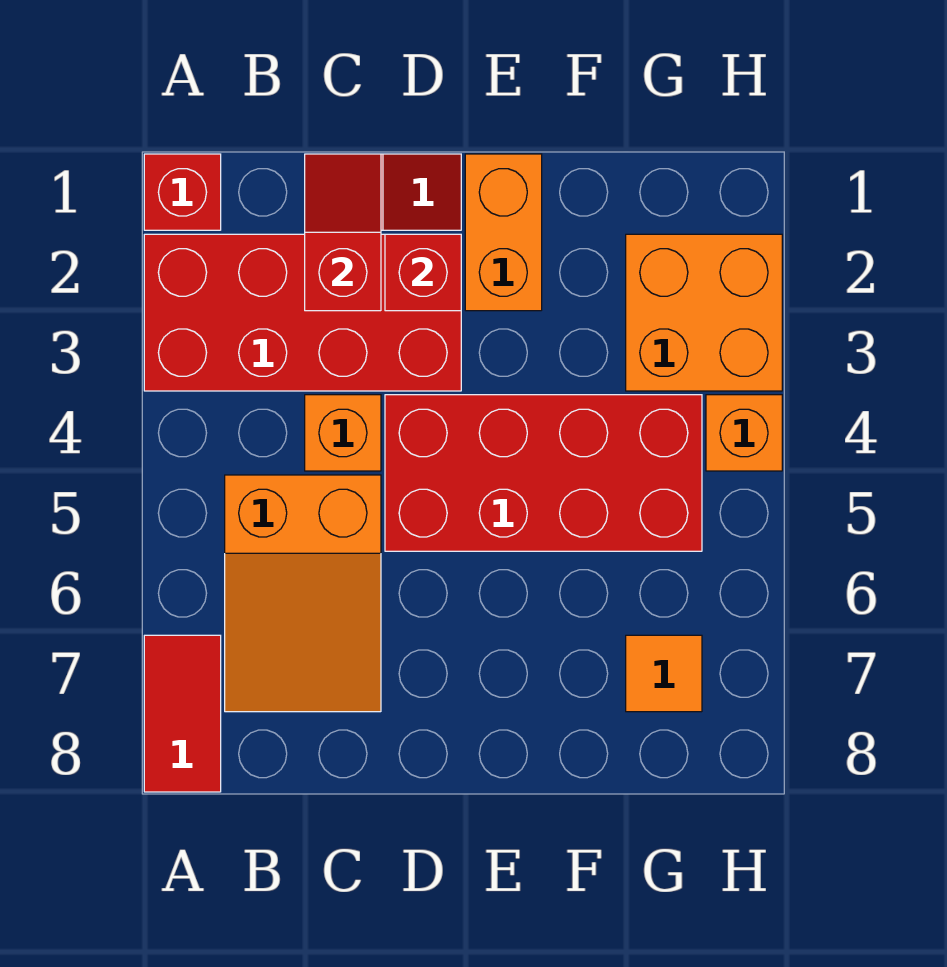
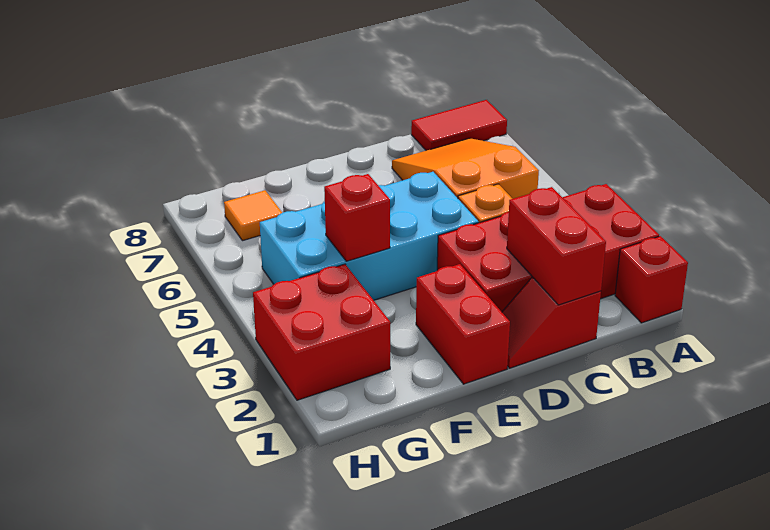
red tile A7:A8 level 1 -> red tile A8:B8 level 1
red slope C1:C2 level 2 top 2 -> red brick C1:C2 level 2
red brick D2 level 2 -> red brick F4 level 2
red brick D4:G5 level 1 -> cyan brick D4:G5 level 1
orange brick E1:E2 level 1 -> red brick E1:E2 level 1
orange brick G2:H3 level 1 -> red brick G2:H3 level 1
orange brick H4 level 1 -> none

